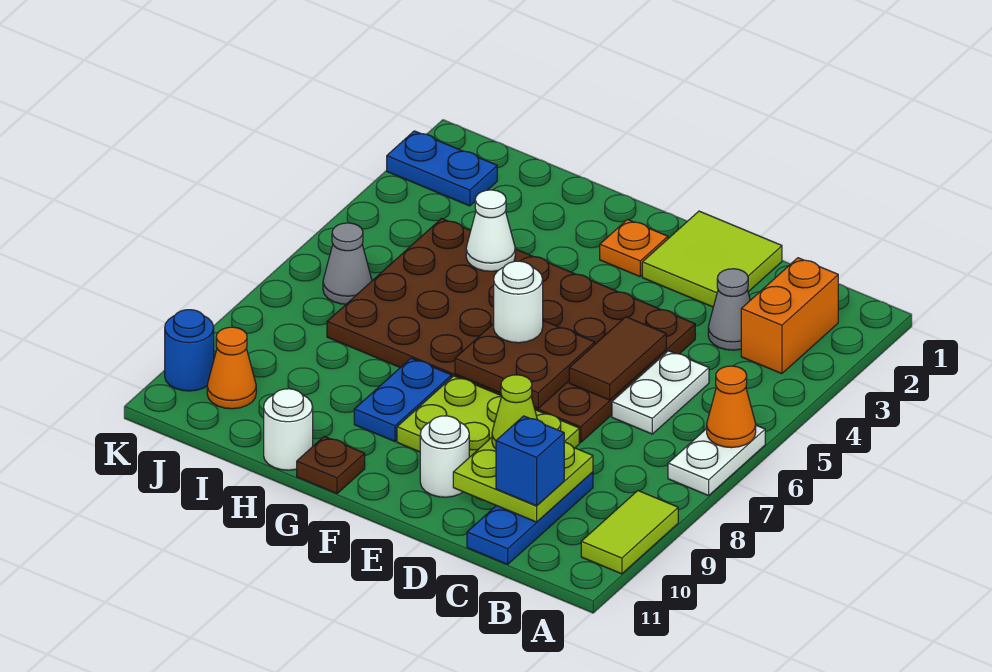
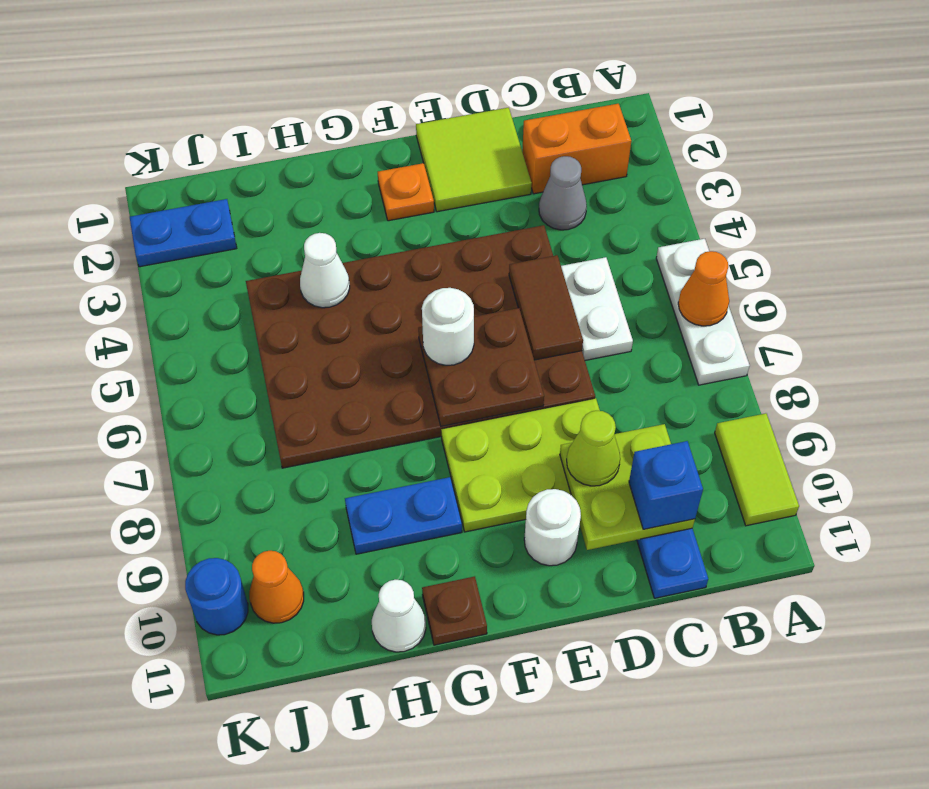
white plate A6:A7 level 1 -> white plate A5:A7 level 1
orange brick B2:B3 level 1 -> orange brick B2:C2 level 1
blue plate G8:G9 level 1 -> blue plate G9:H9 level 1
white round brick H11 level 1 -> white cone H11 level 1
grey cone J6 level 1 -> none

